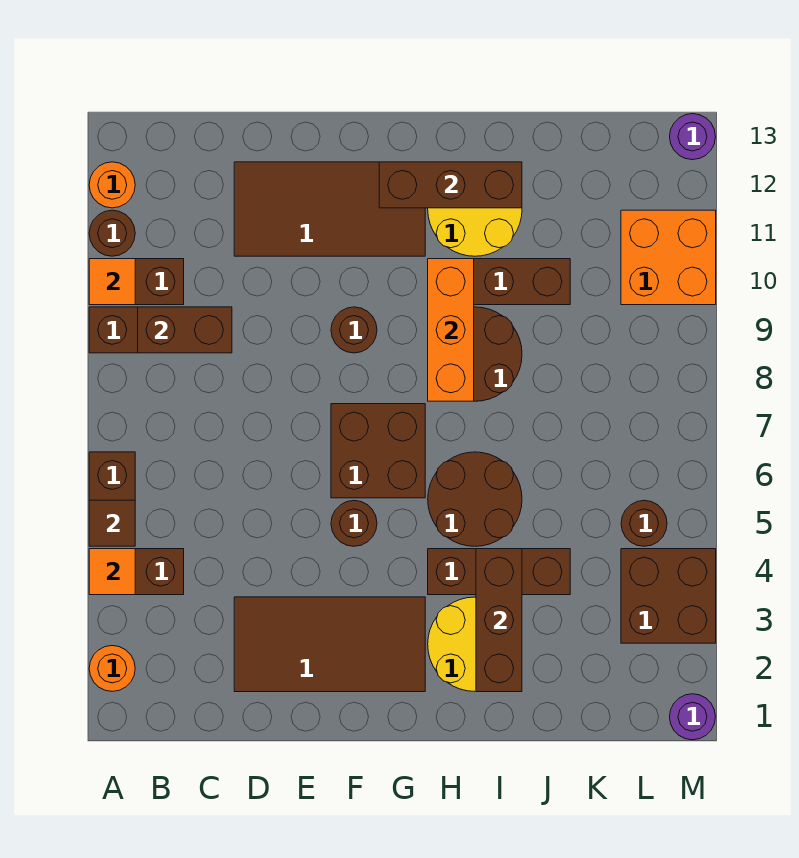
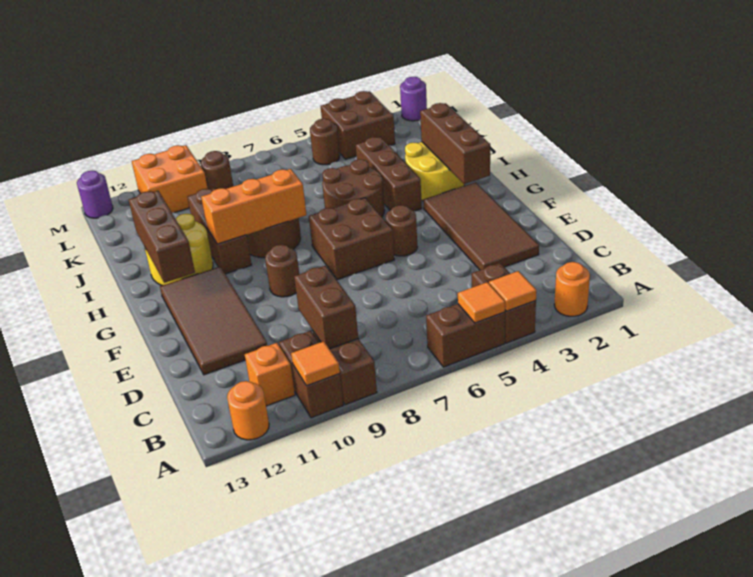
brown tile A5 level 2 -> orange tile A5 level 2
brown round brick A11 level 1 -> brown round brick L9 level 1
none -> orange brick B11 level 1
brown brick I2:I4 level 2 -> brown brick G2:I2 level 2

